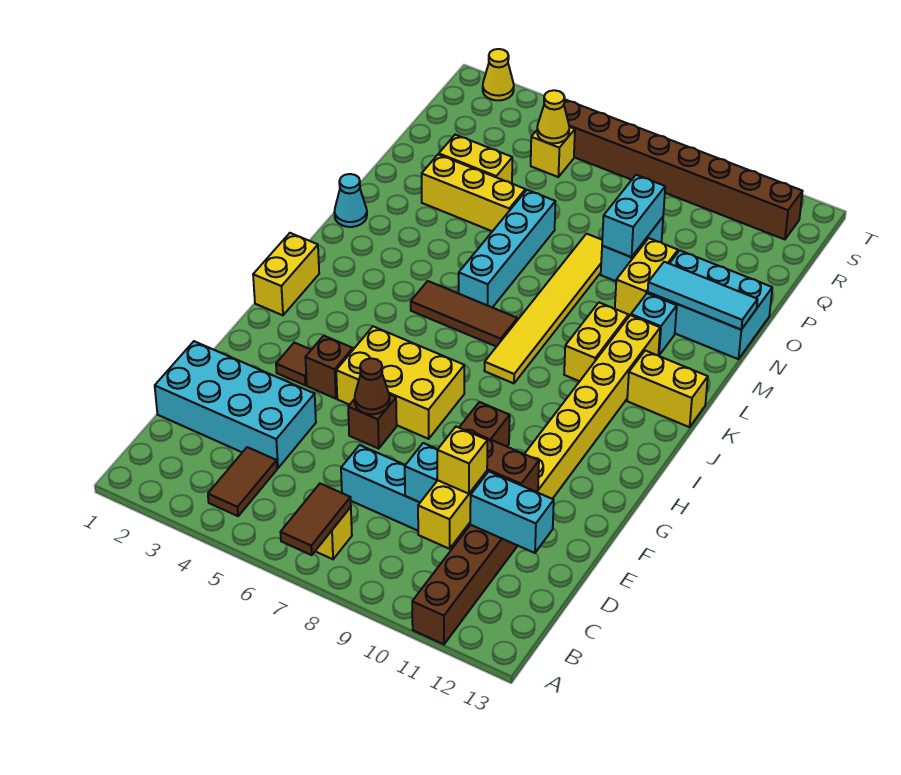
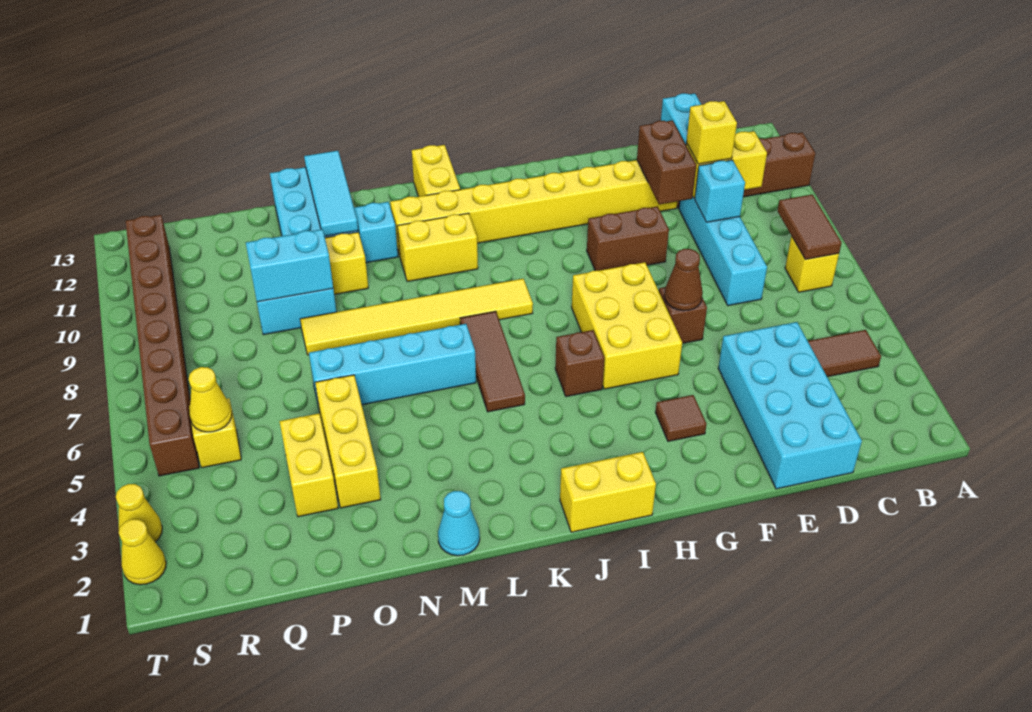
brown tile A7:B7 level 2 -> brown tile B7:B8 level 2
brown brick G4 level 1 -> brown brick I5 level 1
none -> yellow cone T3 level 1

